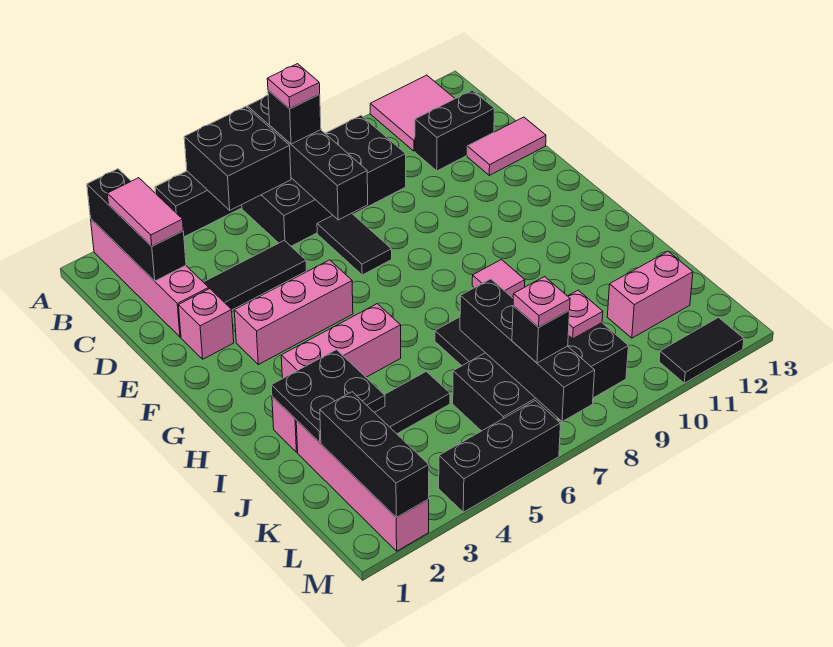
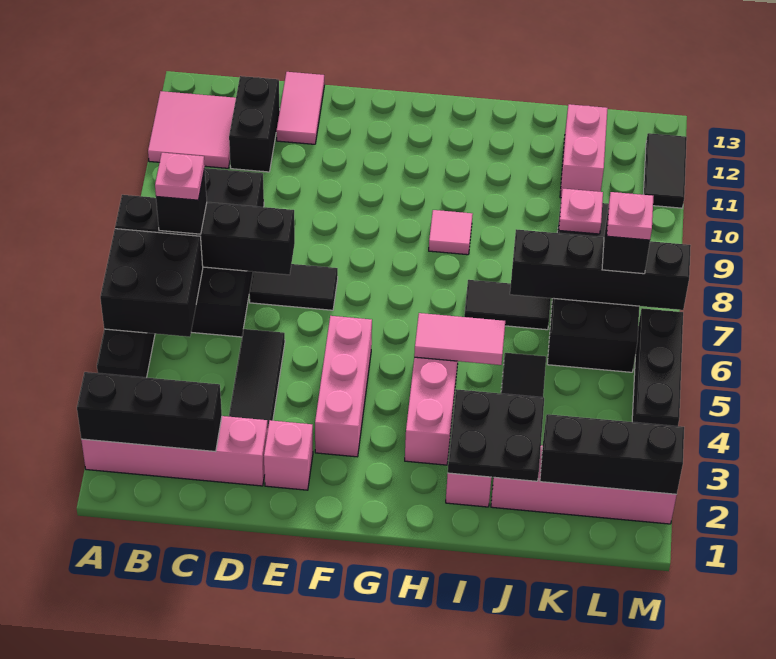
pink tile B2:C2 level 3 -> pink tile H5:I5 level 2

